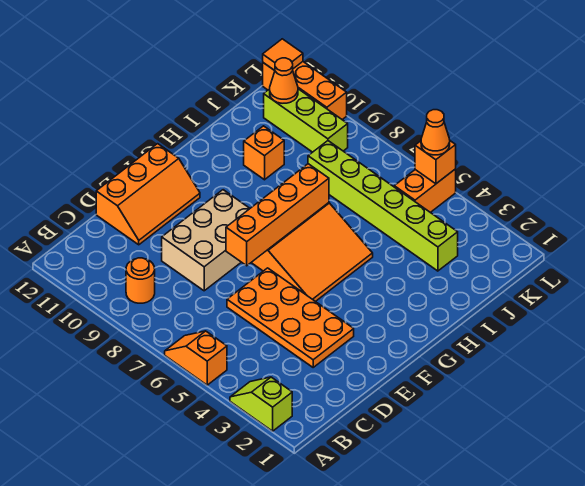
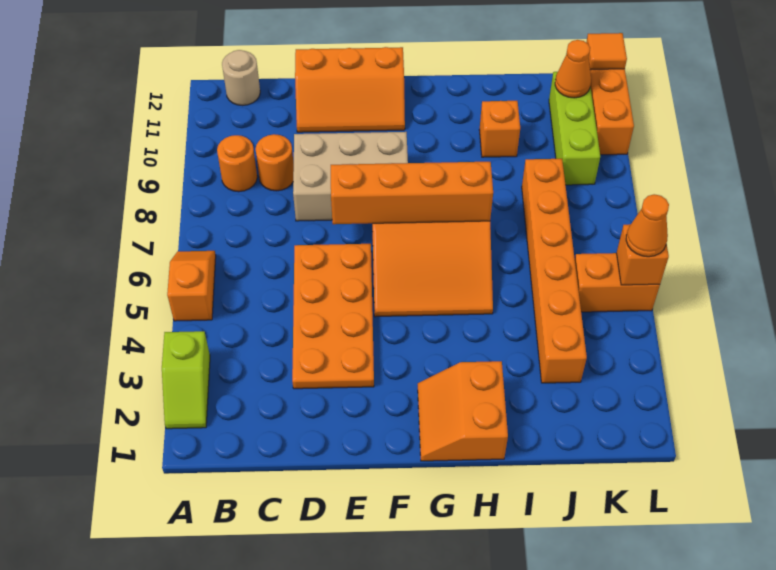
lime slope A2:A3 level 1 top 2 -> lime slope A2:A3 level 1 top 3
none -> tan round brick B12 level 1
none -> orange round brick C9 level 1
none -> orange slope G1:H2 level 1 top H
lime brick J3:J8 level 1 -> orange brick J3:J8 level 1

